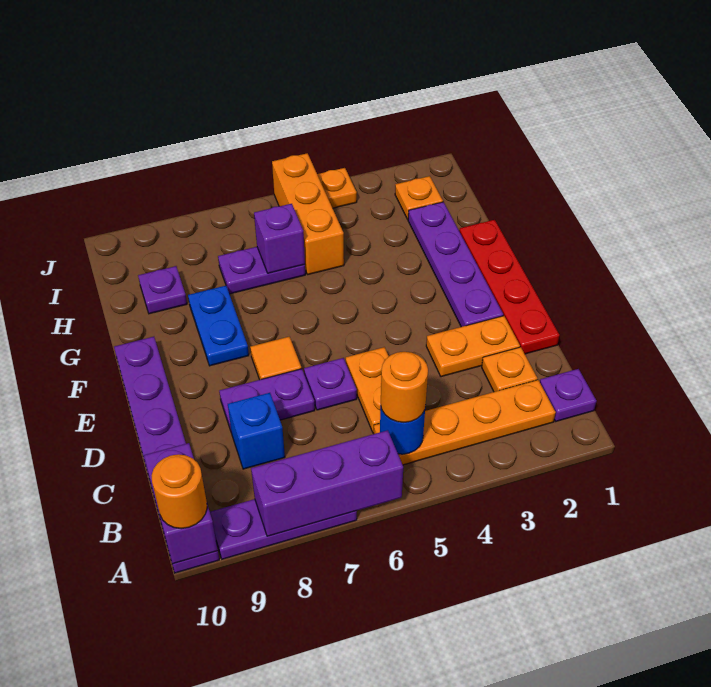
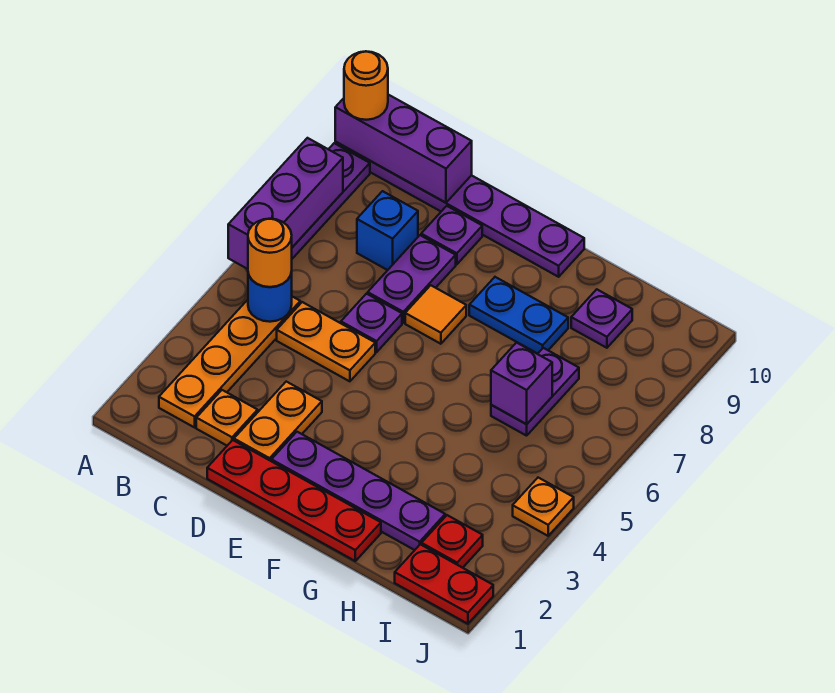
purple brick A10:B10 level 2 -> purple brick A10:C10 level 2
purple plate B1 level 1 -> purple plate D9 level 1
orange brick H5:J5 level 1 -> none
none -> red plate I1:J1 level 1
orange plate I2 level 1 -> red plate I2 level 1

